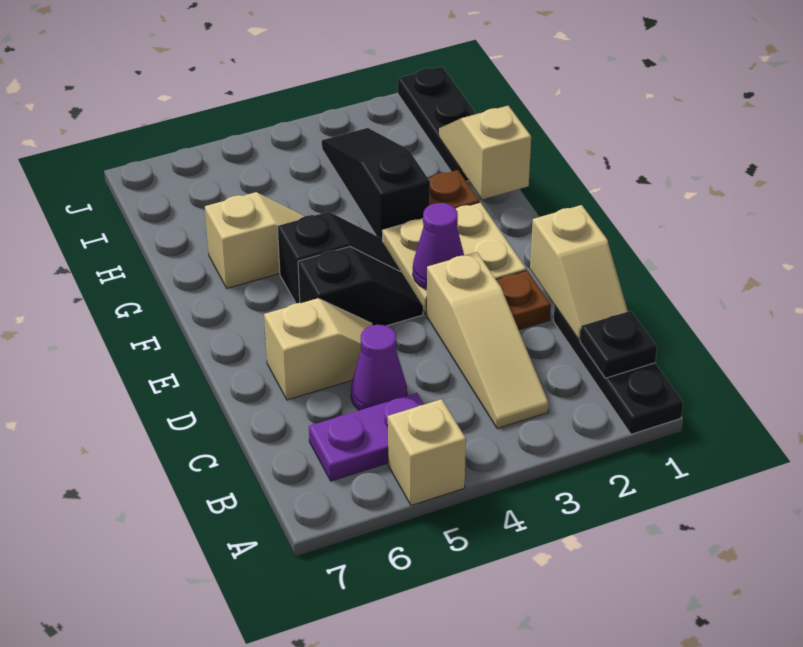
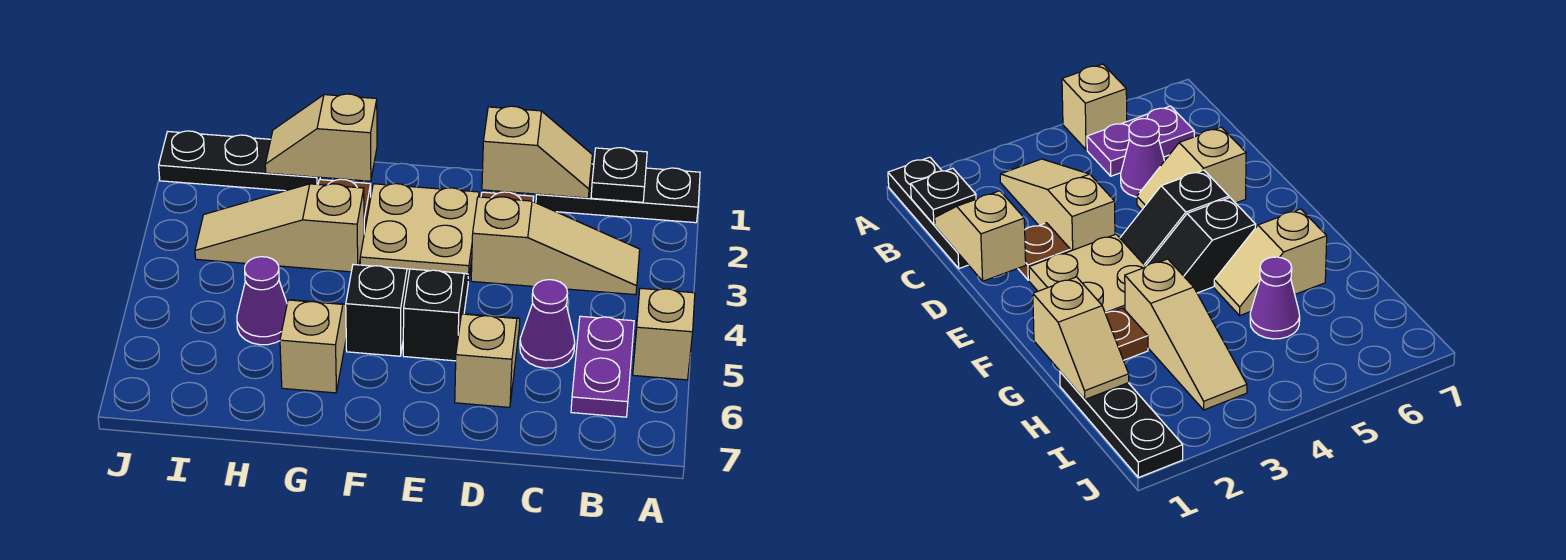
purple cone E3 level 2 -> purple cone H5 level 1
black slope G3:I3 level 1 top G -> tan slope G3:I3 level 1 top G

